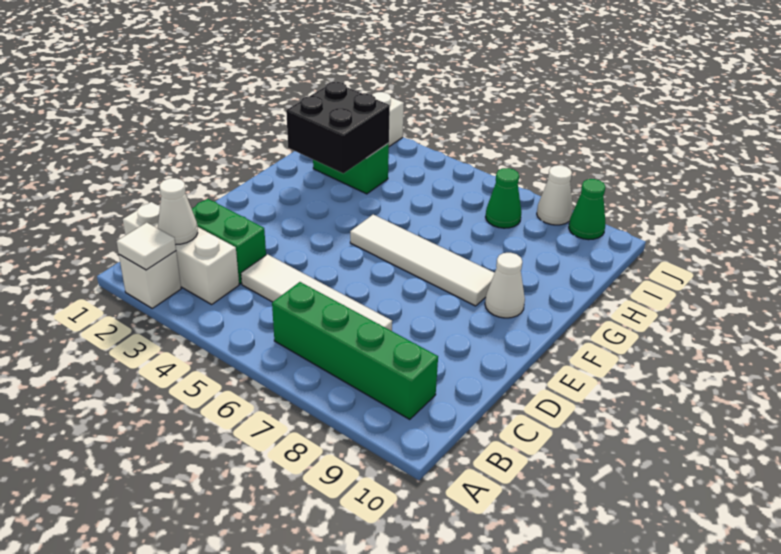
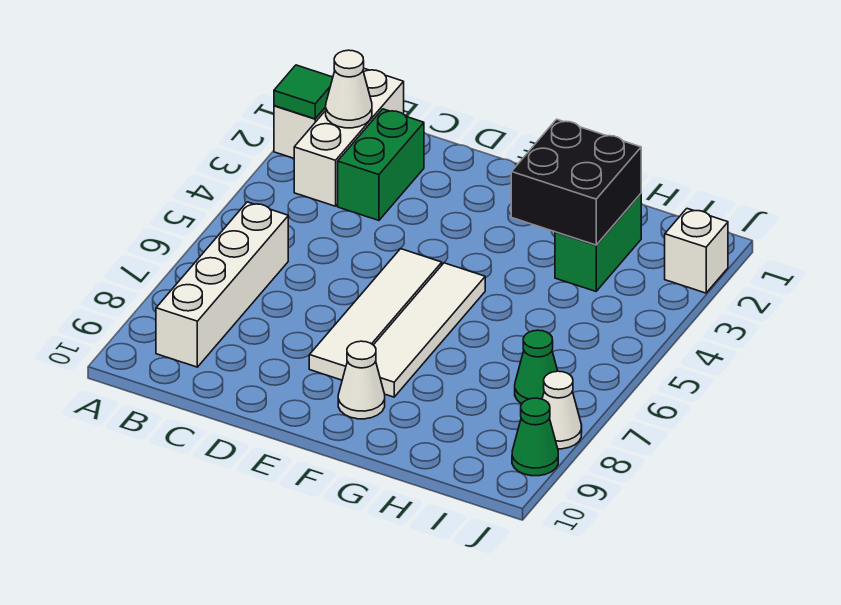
white tile A2 level 2 -> green tile A2 level 2
green brick B6:B9 level 1 -> white brick B6:B9 level 1
white tile C4:C7 level 1 -> white tile E5:E8 level 1

